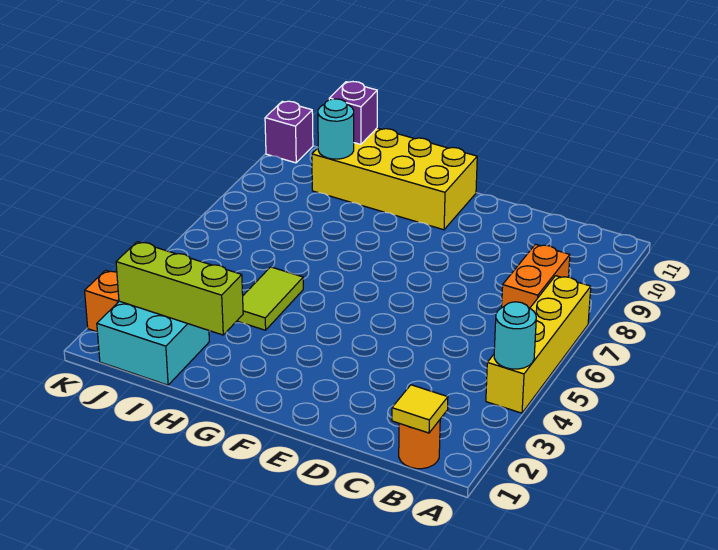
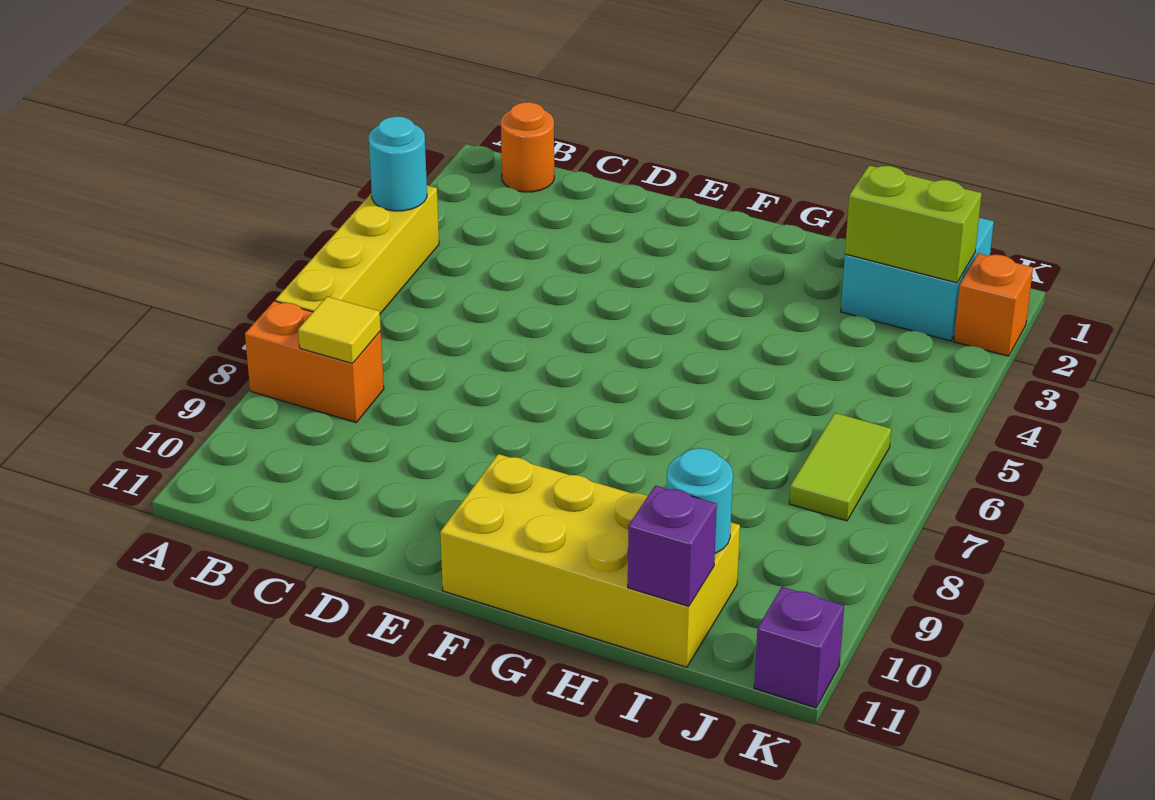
yellow tile B1 level 2 -> yellow tile B8 level 2
orange brick B7:B8 level 1 -> orange brick A8:B8 level 1
lime brick H2:J2 level 2 -> lime brick I2:J2 level 2
lime tile H4:H5 level 1 -> lime tile J6:J7 level 1

